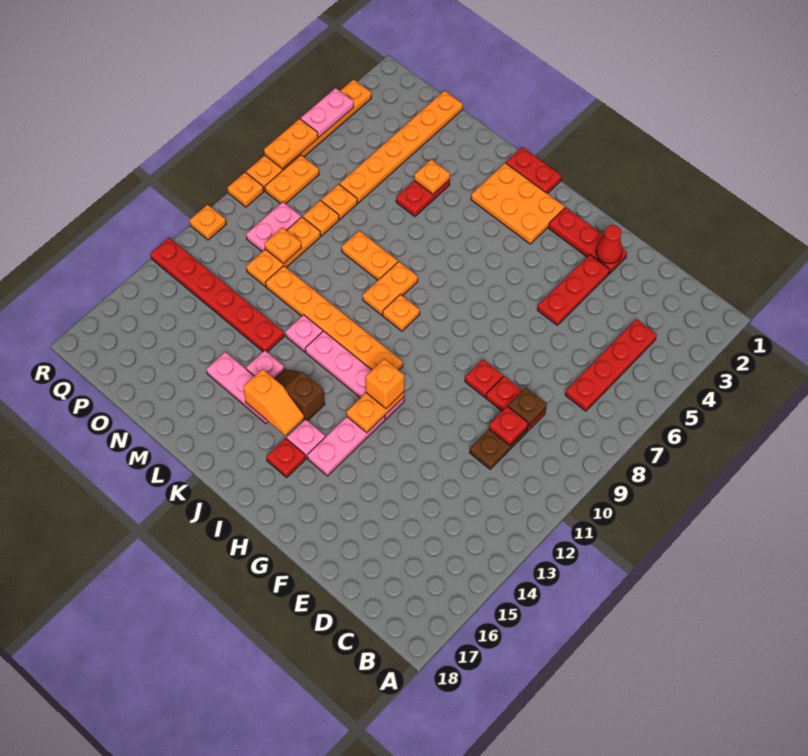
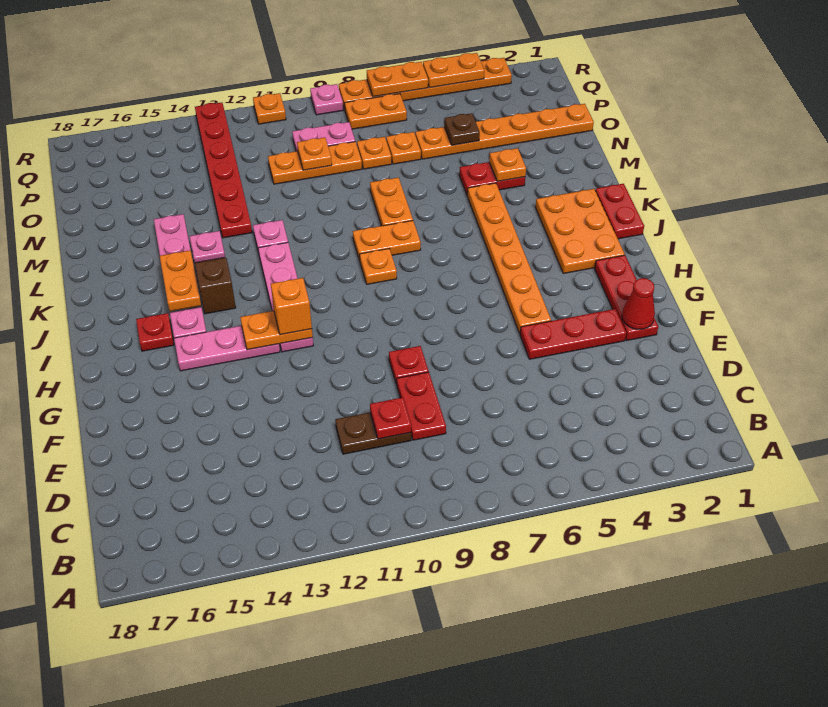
red plate C4:C7 level 1 -> none
brown plate D9 level 2 -> brown plate O5 level 2
orange plate I11:N11 level 1 -> orange plate G5:L5 level 1
orange slope J15:K15 level 2 top K -> orange plate J15:K15 level 2
pink plate R4:R5 level 2 -> orange plate R4:R5 level 2
orange plate R9 level 1 -> pink plate R9 level 1

